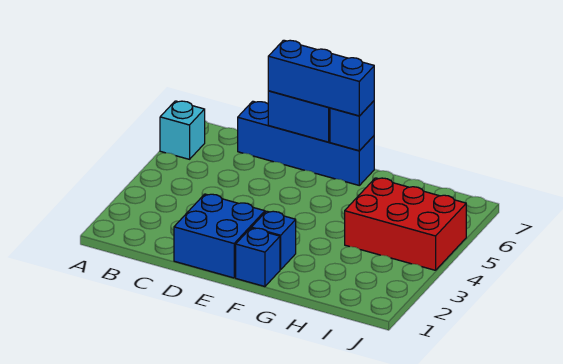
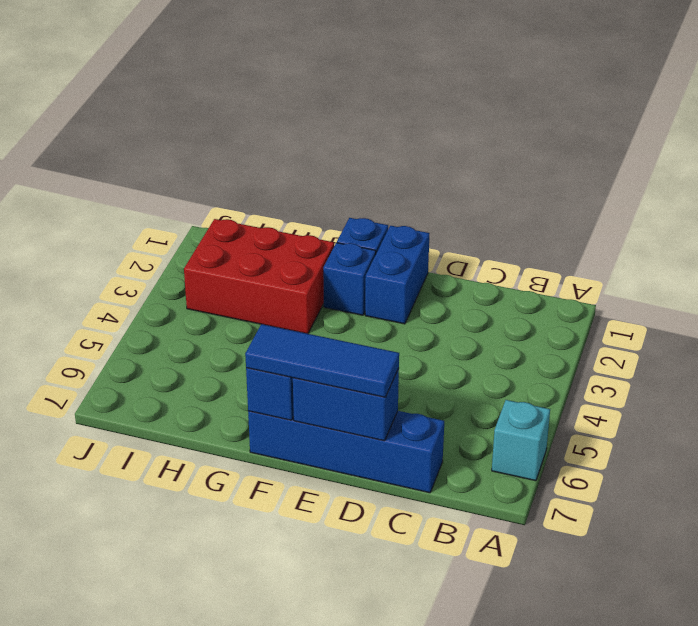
blue brick D1:E2 level 1 -> blue brick E1:E2 level 1
blue brick D7:F7 level 3 -> blue tile D7:F7 level 3
red brick H4:J5 level 1 -> red brick G2:I3 level 1

